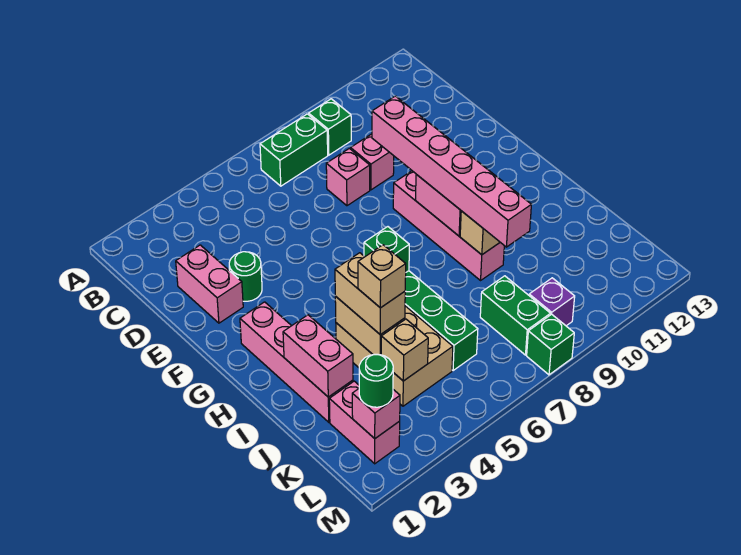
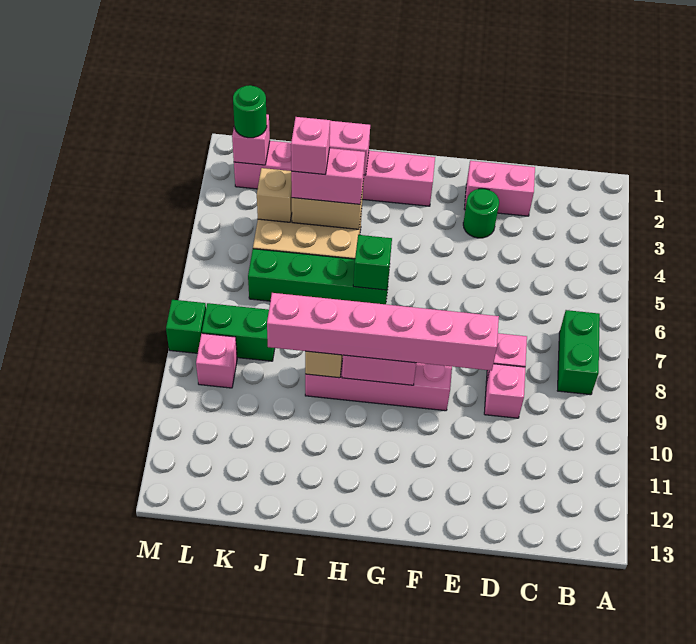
green brick B9 level 1 -> none
tan brick I4:J4 level 3 -> pink brick I4:J4 level 3
tan brick J4 level 4 -> pink brick J4 level 4
purple brick L9 level 1 -> pink brick L9 level 1

